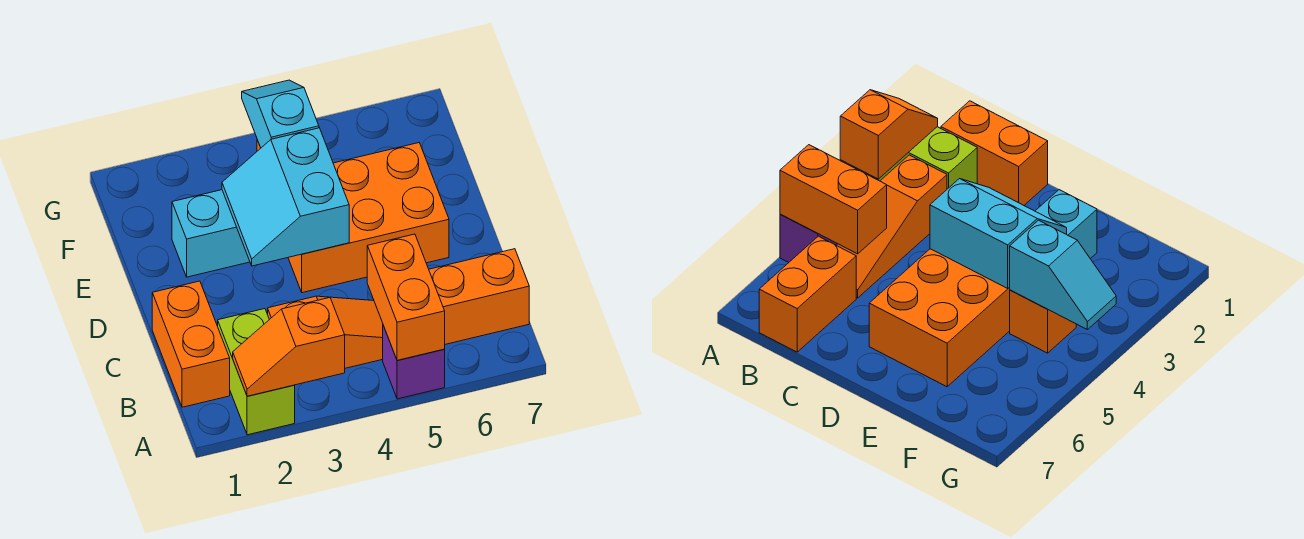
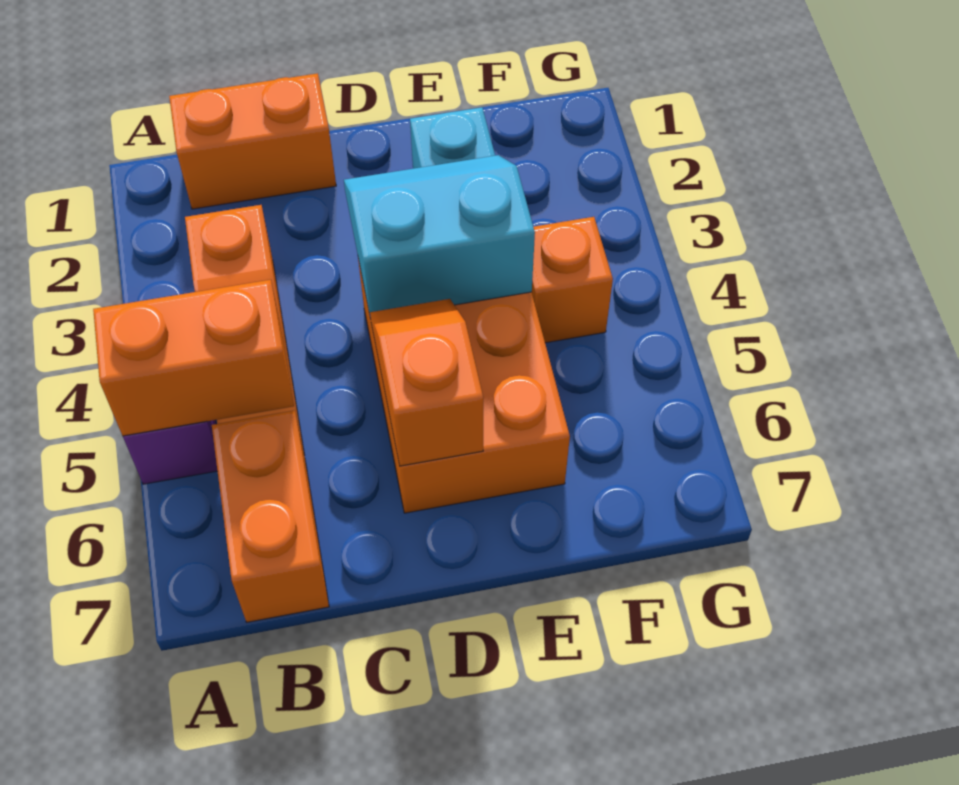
lime brick A2:B2 level 1 -> none
orange slope A2:A3 level 2 top 3 -> orange slope D5:D6 level 2 top 6
cyan slope F4:G4 level 2 top F -> none

